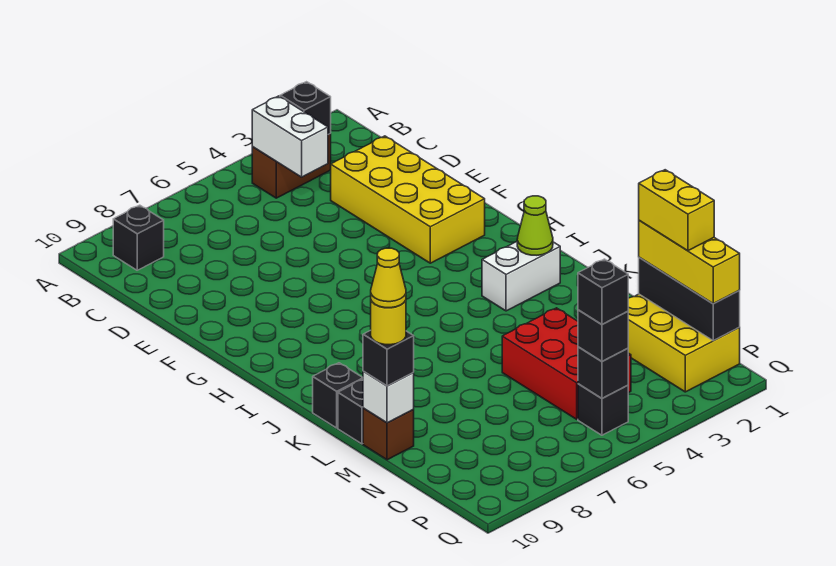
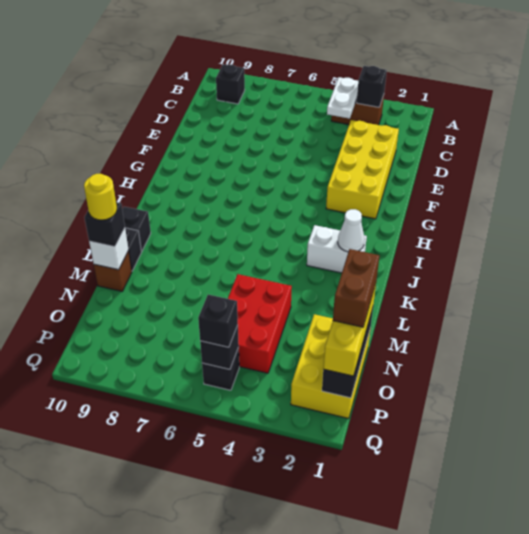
white brick B4:C4 level 2 -> white plate B4:C4 level 2
lime cone J2 level 2 -> white cone J2 level 2
yellow cone M10 level 5 -> none
yellow brick N1:O1 level 4 -> brown brick N1:O1 level 4
black brick P5 level 4 -> none

